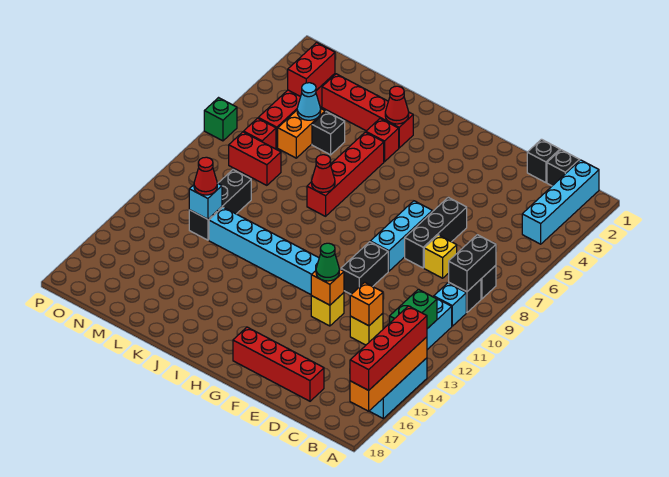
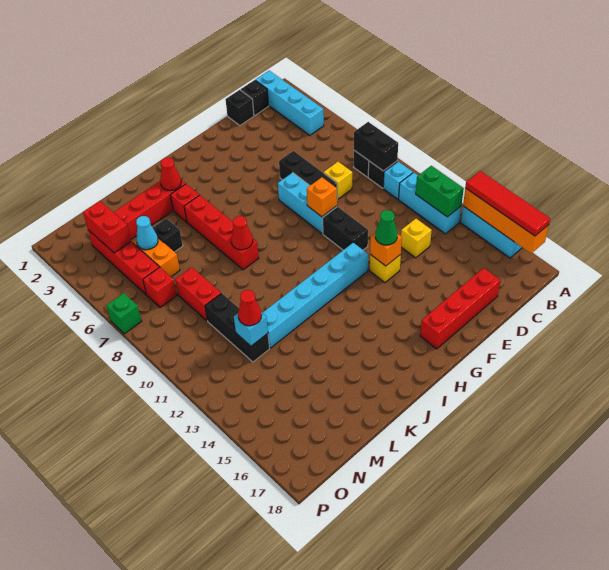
red brick A14:A17 level 3 -> red tile A14:A17 level 3
orange brick D13 level 2 -> orange brick F9 level 2
red brick M8:N8 level 1 -> red brick M8:M9 level 1

